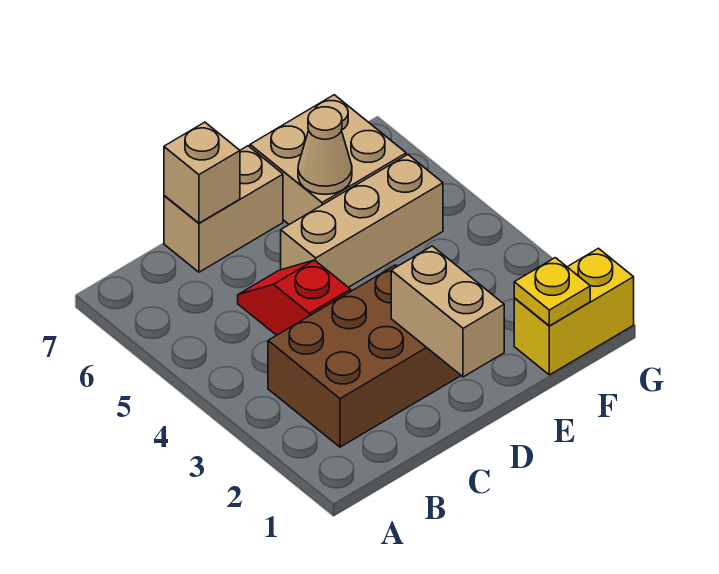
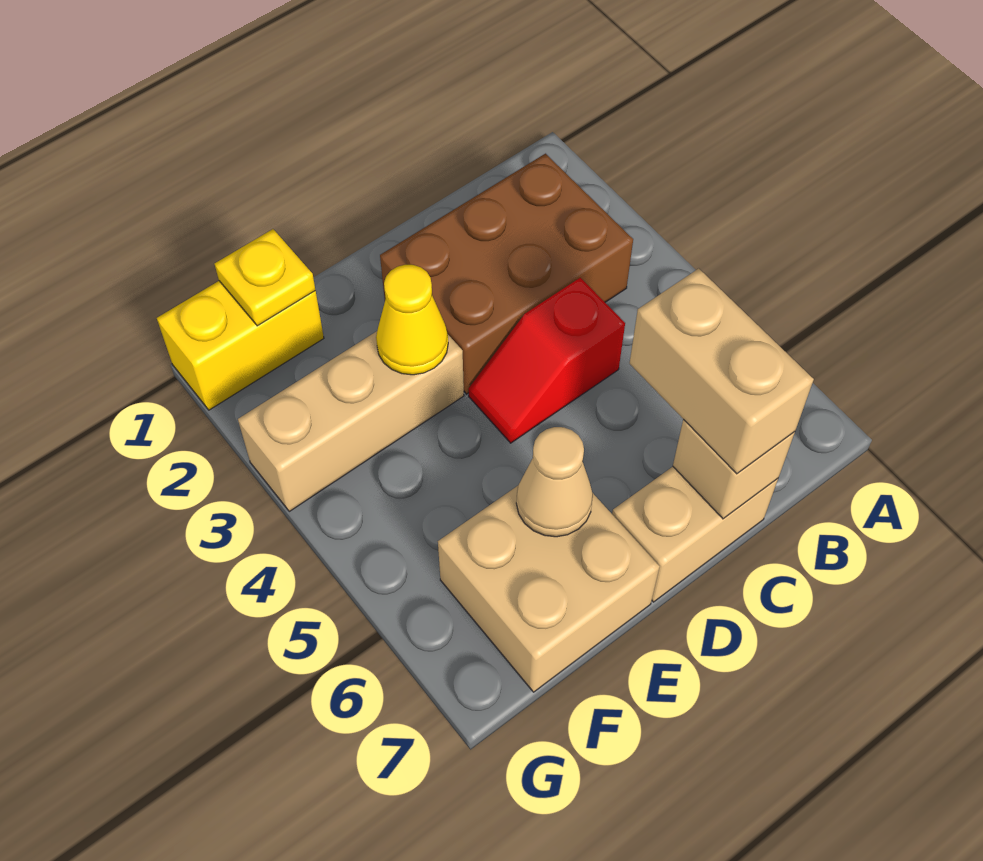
red slope C4:C5 level 1 top 4 -> red slope C4:D4 level 1 top C
tan brick D1:D2 level 2 -> tan brick C6:C7 level 3
tan brick D5:F5 level 1 -> tan brick E3:G3 level 1
none -> yellow cone E3 level 2

